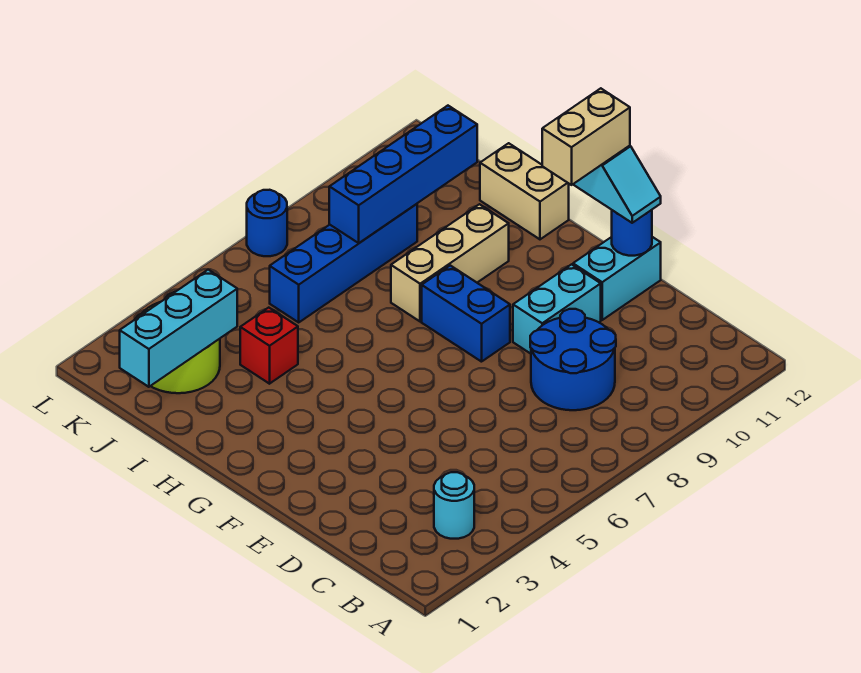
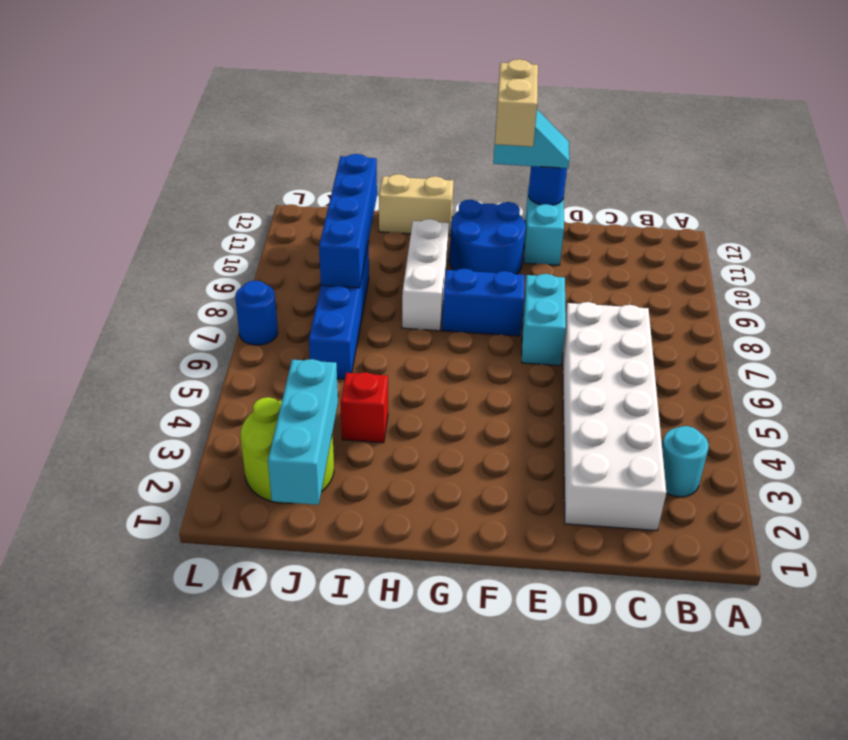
none -> white brick C2:D7 level 1
blue round brick C8:D9 level 1 -> blue round brick F10:G11 level 1
cyan brick E9:E10 level 1 -> cyan brick E7:E8 level 1
tan brick H8:H10 level 1 -> white brick H8:H10 level 1

